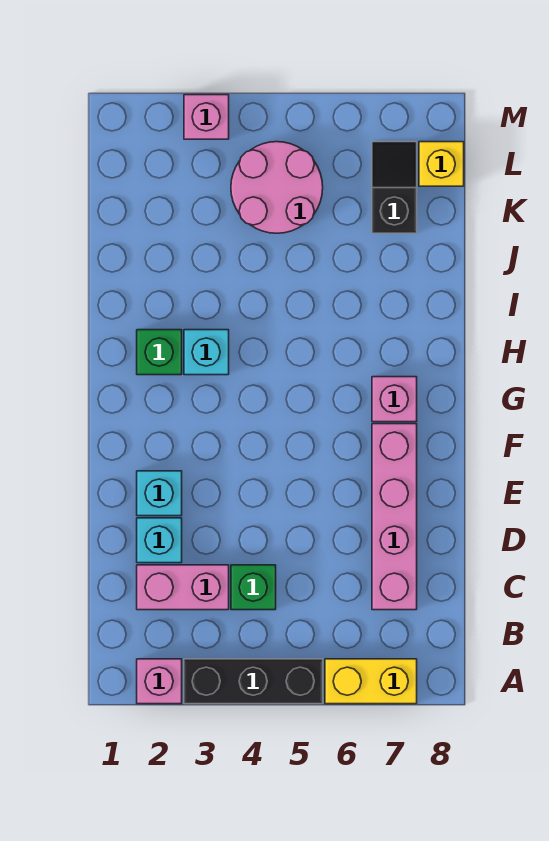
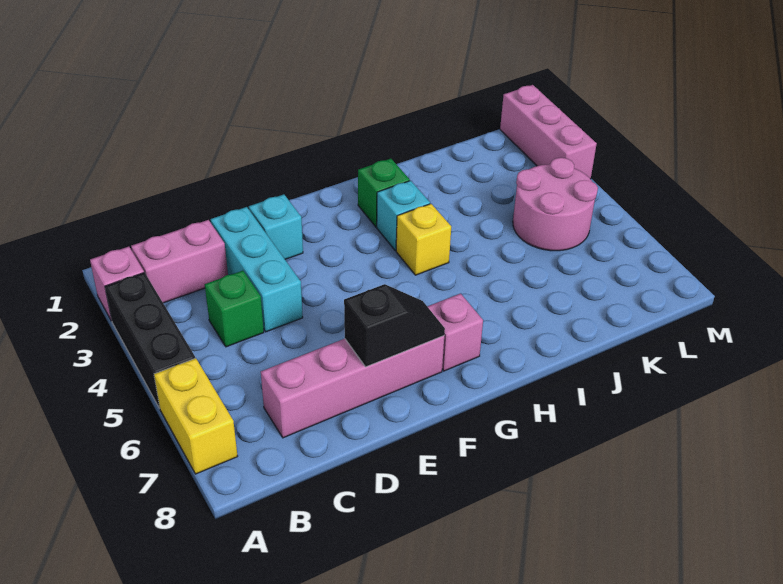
pink brick C2:C3 level 1 -> pink brick B2:C2 level 1
cyan brick D2 level 1 -> cyan brick D2:D4 level 1
black slope K7:L7 level 1 top K -> black slope E7:F7 level 2 top E
yellow brick L8 level 1 -> yellow brick H4 level 1
pink brick M3 level 1 -> pink brick M1:M3 level 1

